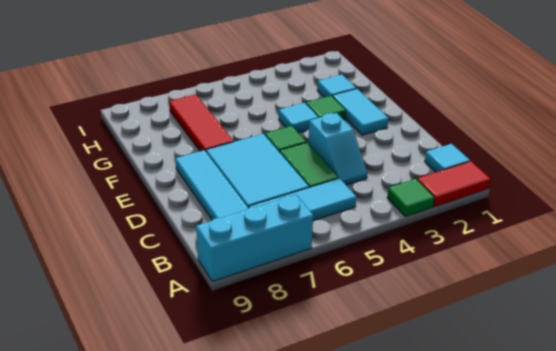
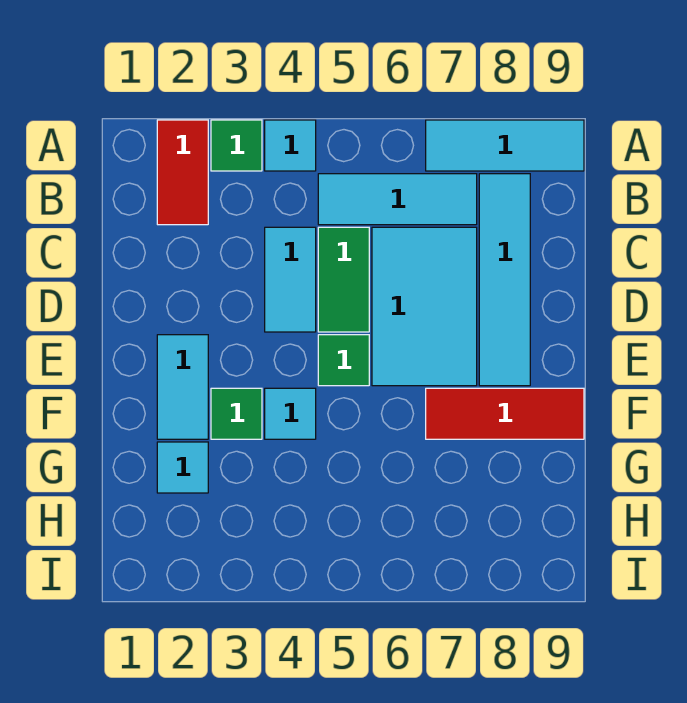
red tile A1:A2 level 1 -> red tile A2:B2 level 1
cyan brick A7:A9 level 1 -> cyan tile A7:A9 level 1
cyan tile B1 level 1 -> cyan tile A4 level 1
cyan slope C4:D4 level 1 top D -> cyan tile C4:D4 level 1
red tile F7:H7 level 1 -> red tile F7:F9 level 1

